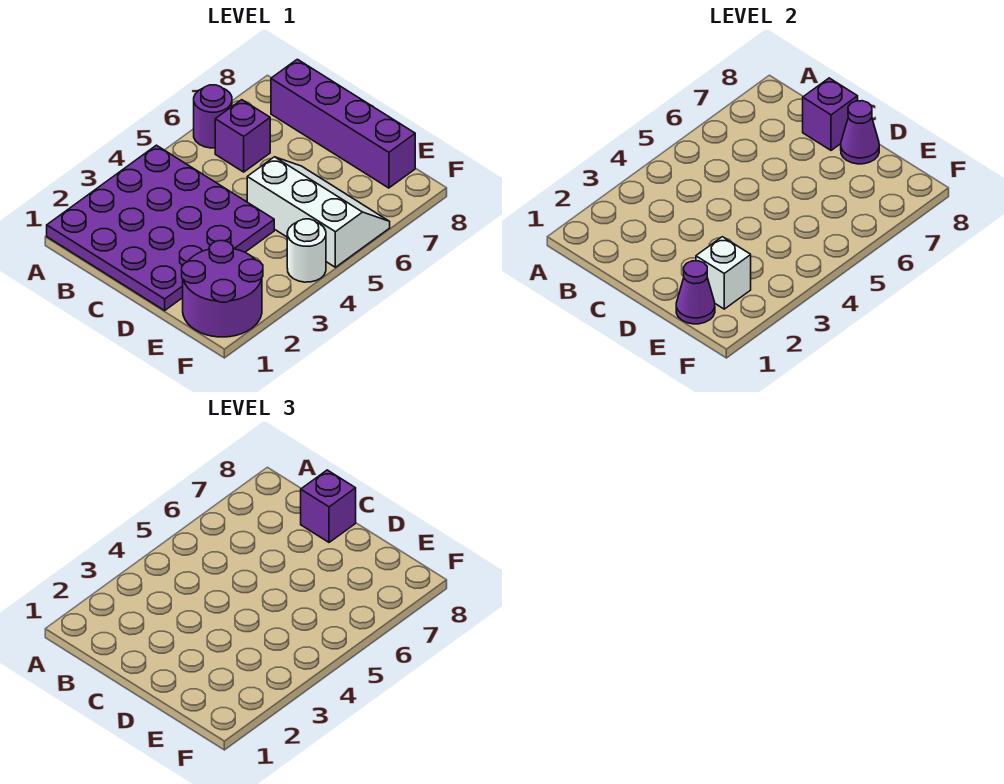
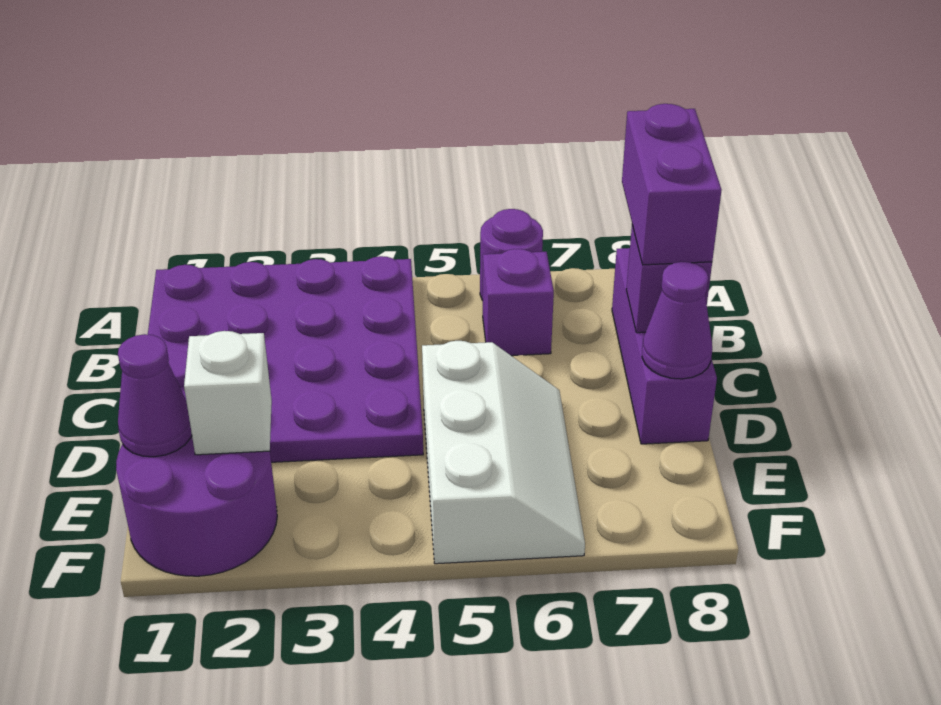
purple brick B8:E8 level 1 -> purple brick B8:D8 level 1
purple brick C8 level 3 -> purple brick B8:C8 level 3
white round brick F4 level 1 -> none

